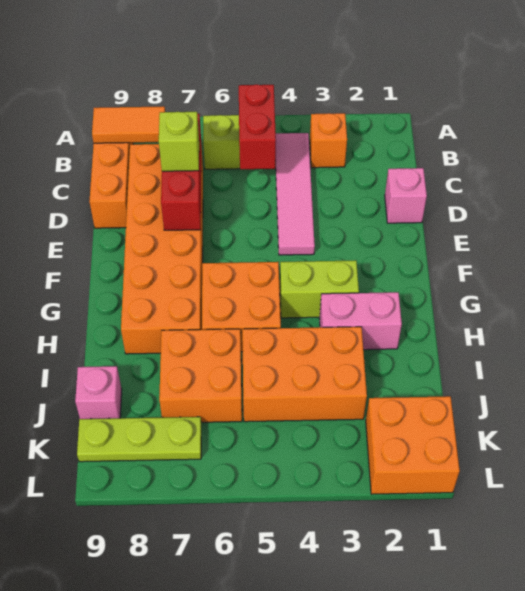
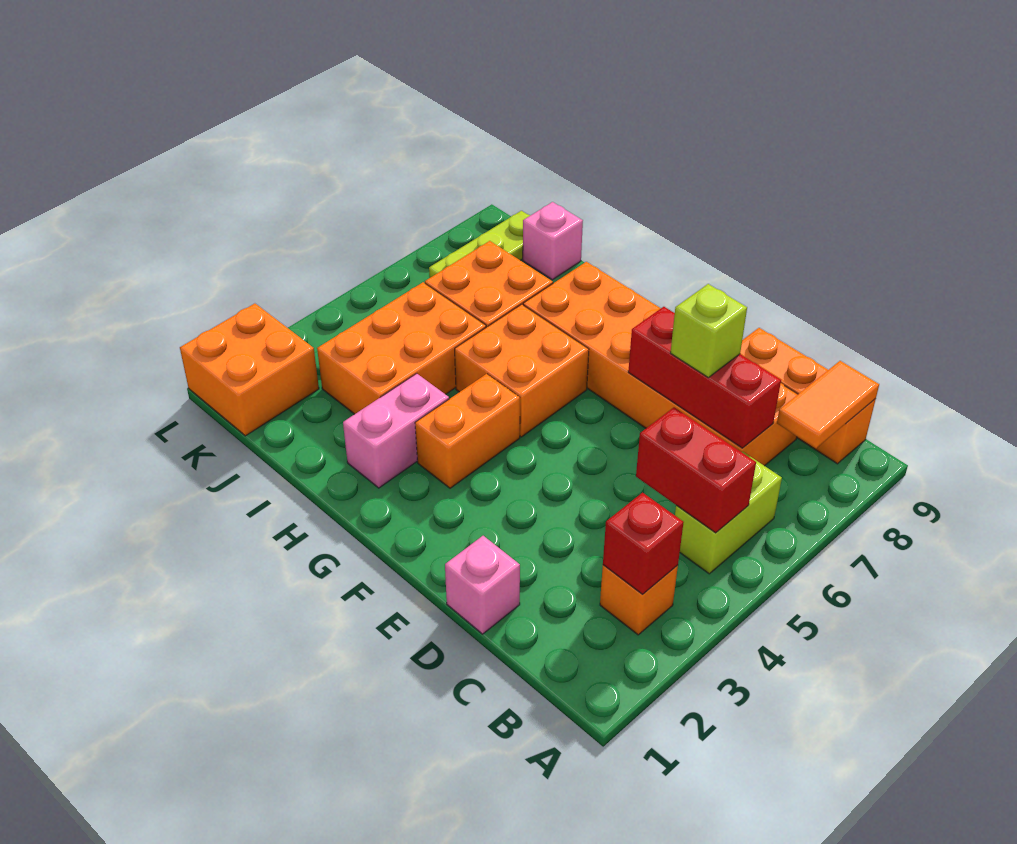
none -> red brick B3 level 2
pink tile B4:E4 level 1 -> none
lime brick G3:G4 level 1 -> orange brick G3:G4 level 1

